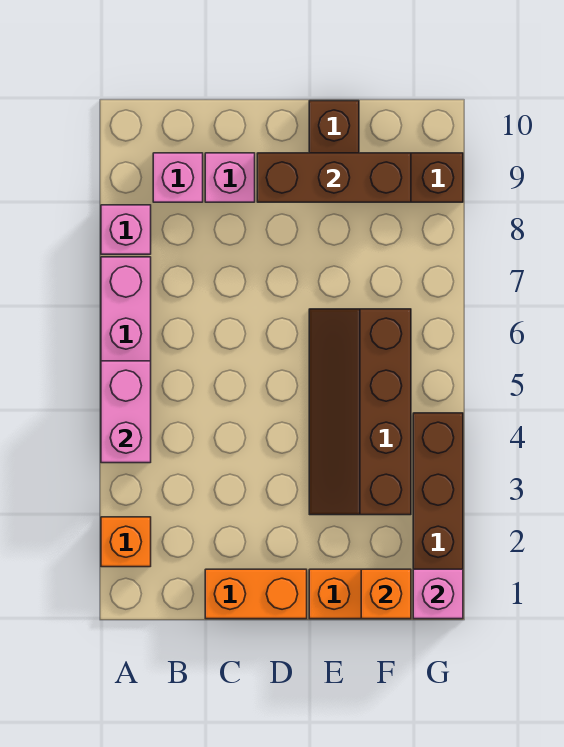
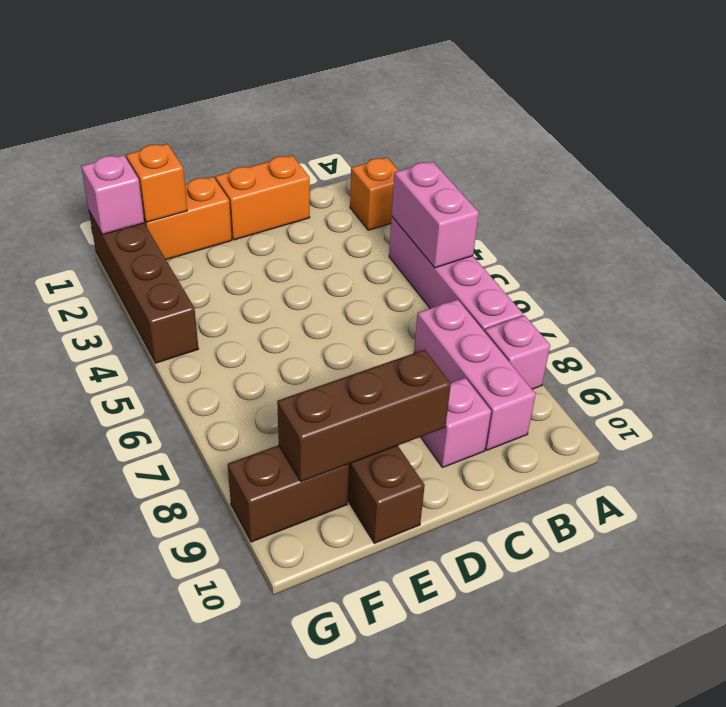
pink brick B9 level 1 -> pink brick B7:B9 level 1
brown slope E3:F6 level 1 top F -> none

